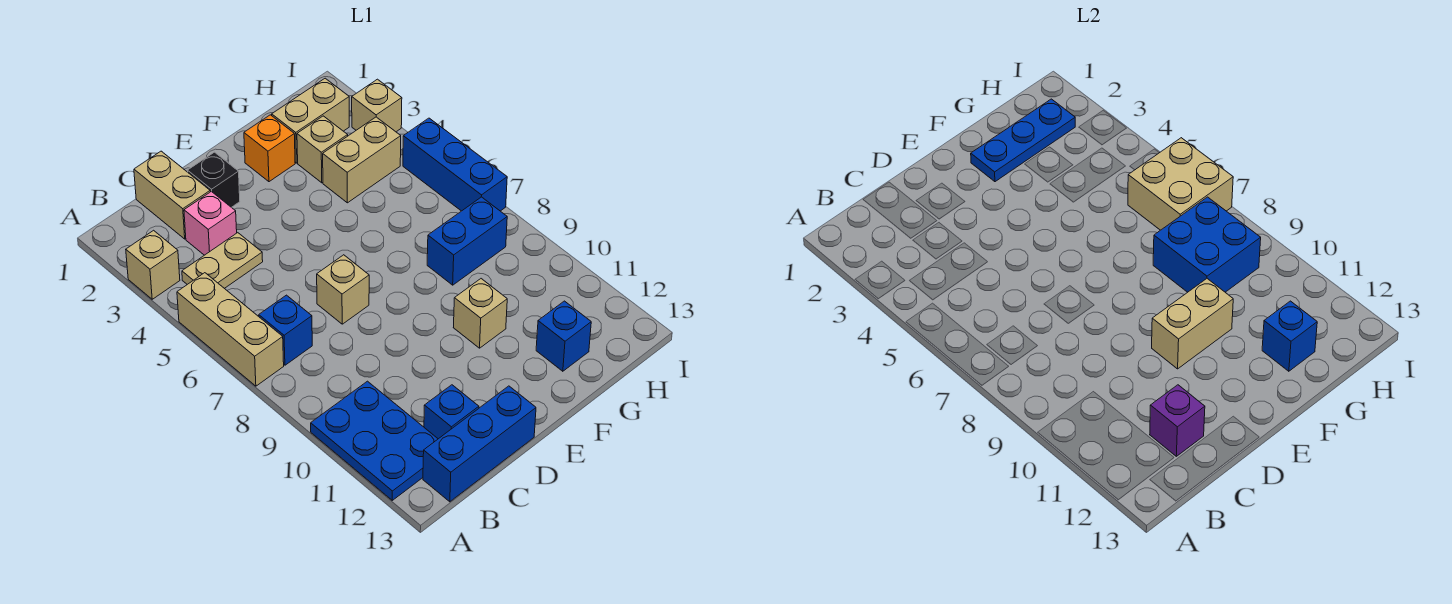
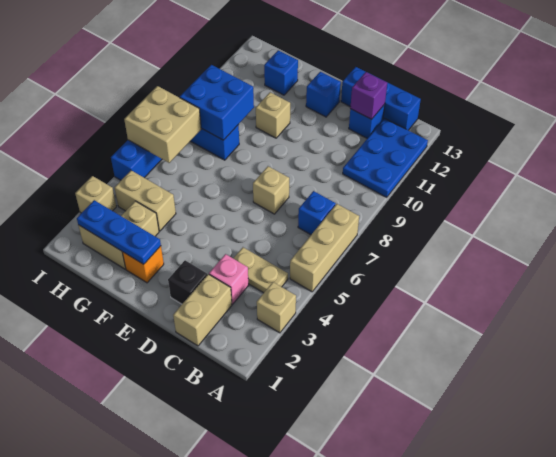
tan brick E10:F10 level 2 -> none
blue brick G12 level 2 -> blue brick E12 level 1

